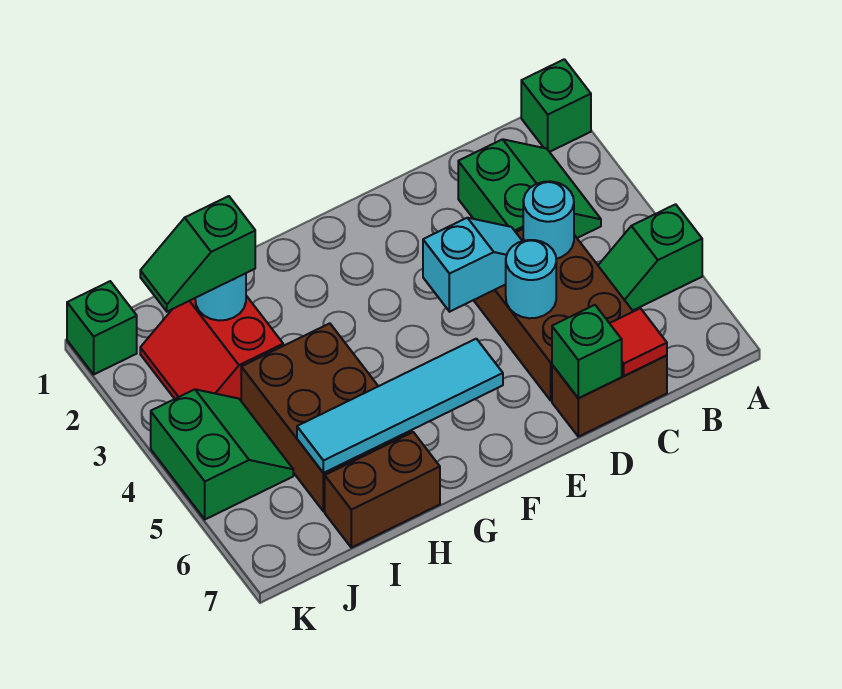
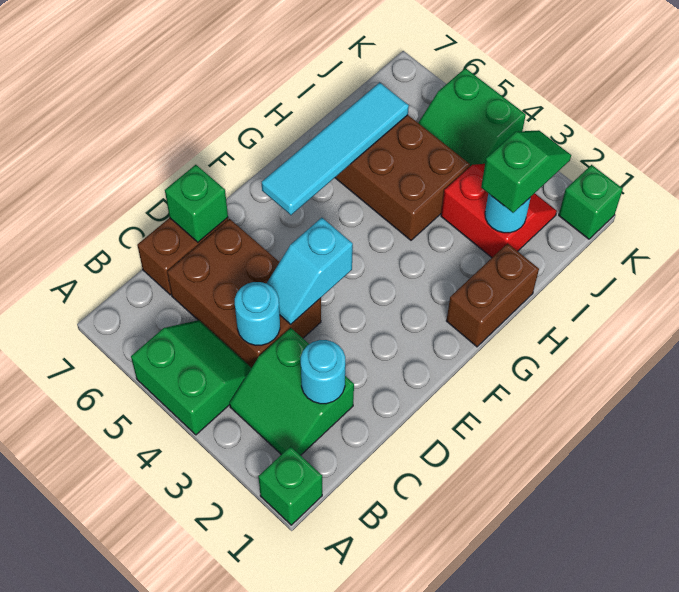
green slope A5:B5 level 1 top A -> green slope A4:B5 level 1 top A
red tile C7 level 2 -> none
cyan round brick D5 level 2 -> cyan round brick C2 level 2
brown brick H7:I7 level 1 -> brown brick G1:H1 level 1

